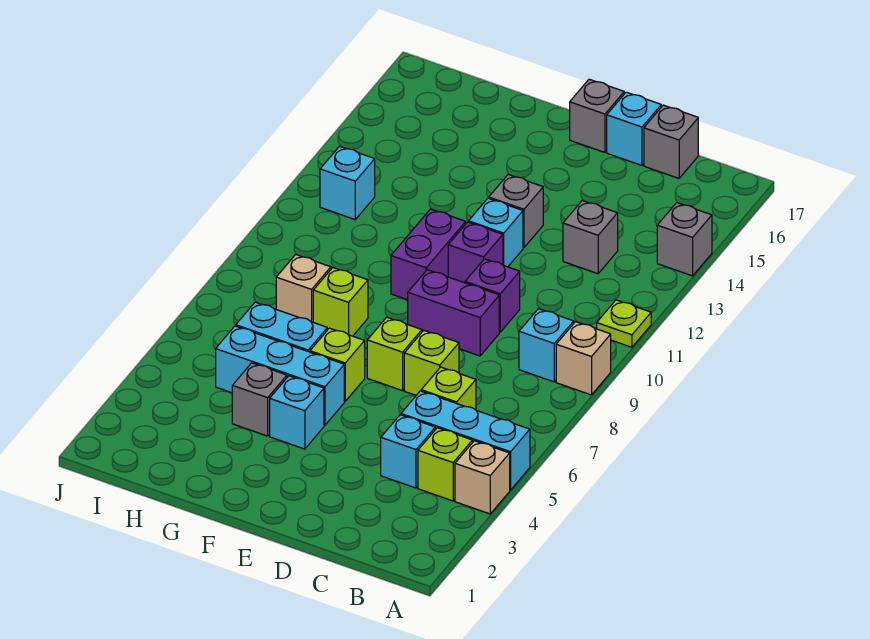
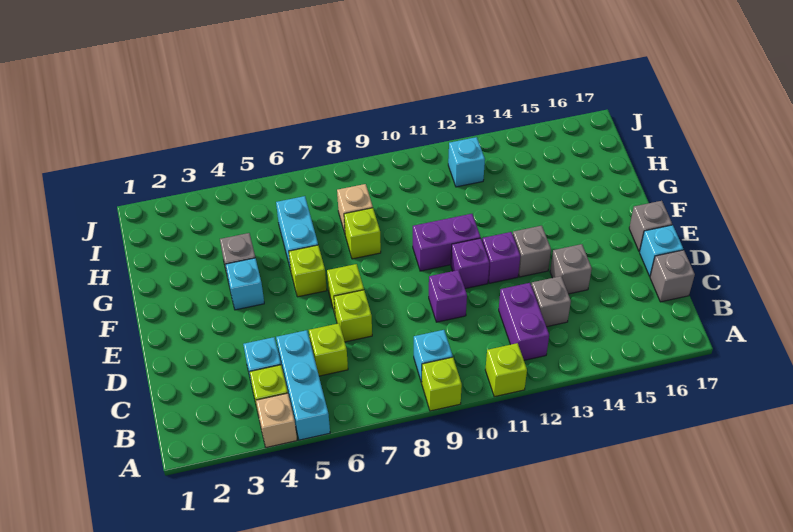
tan brick A9 level 1 -> lime brick A9 level 1
lime plate A11 level 1 -> lime brick A11 level 1
grey brick A14 level 1 -> grey brick D14 level 1
purple brick D9:E9 level 1 -> purple brick B12:C12 level 1
cyan brick E12 level 1 -> purple brick E12 level 1
cyan brick F5:H5 level 1 -> none

